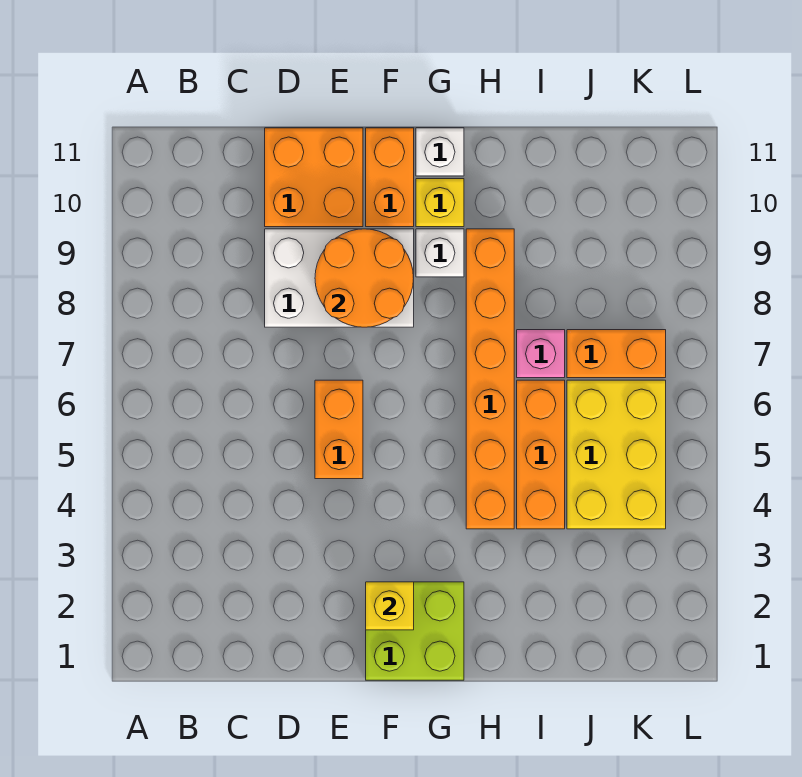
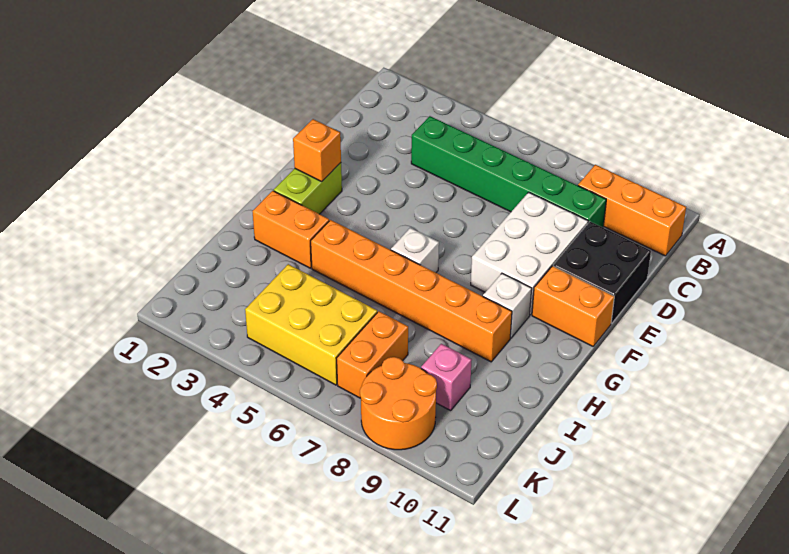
none -> green brick C4:C9 level 1
orange brick D10:E11 level 1 -> black brick D10:E11 level 1
orange brick E5:E6 level 1 -> orange brick H2:H3 level 1
orange round brick E8:F9 level 2 -> orange round brick K8:L9 level 1
lime brick F1:G2 level 1 -> lime brick F2:G2 level 1
yellow brick F2 level 2 -> orange brick F2 level 2
yellow brick G10 level 1 -> none
white brick G11 level 1 -> white brick G6 level 1
orange brick I4:I6 level 1 -> orange brick B9:B11 level 1
pink brick I7 level 1 -> pink brick J9 level 1

